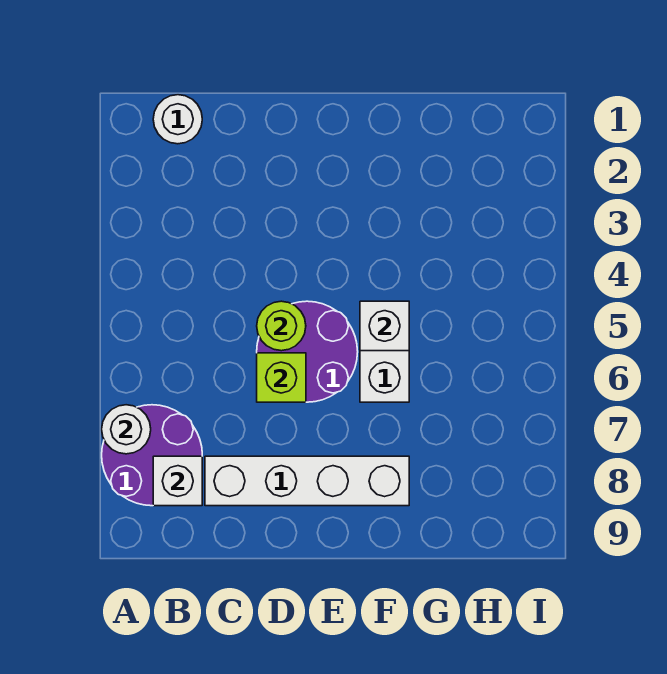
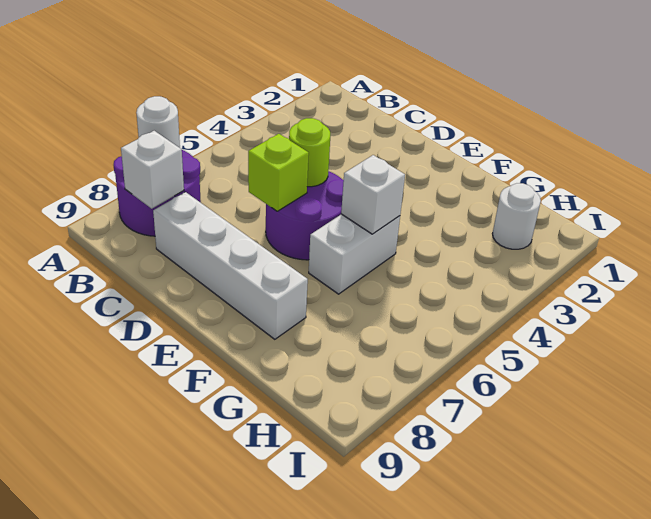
white round brick B1 level 1 -> white round brick H2 level 1

